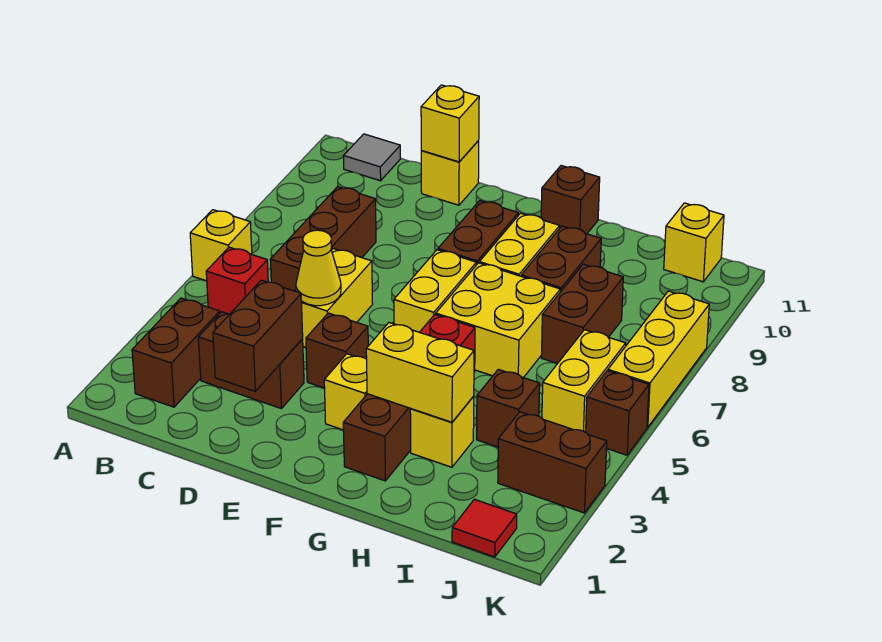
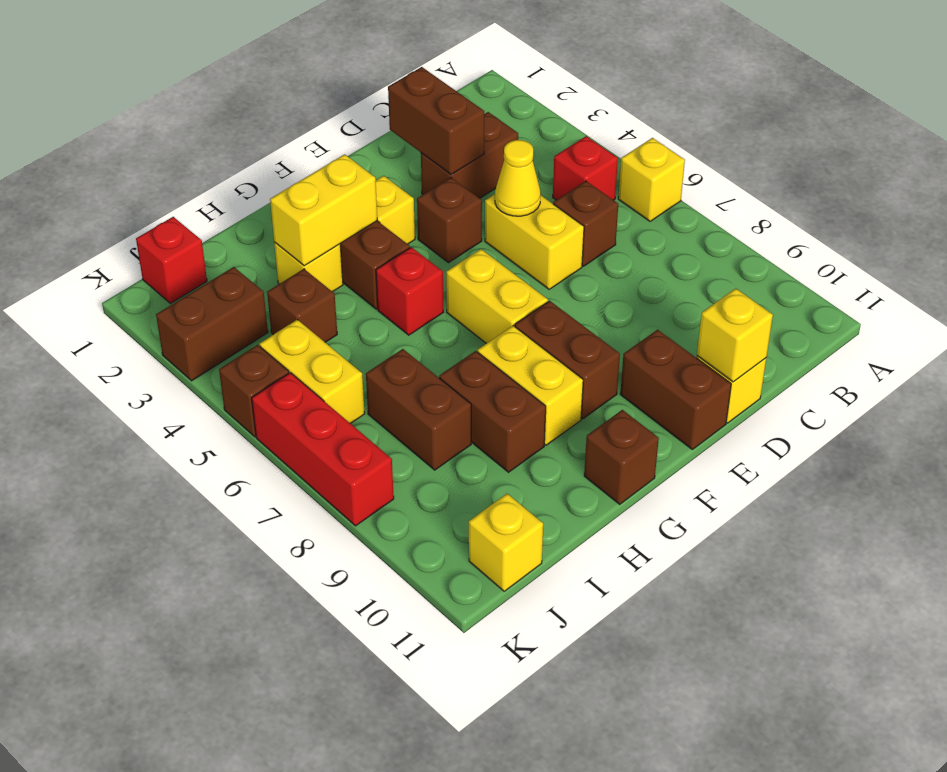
brown brick B2:B3 level 1 -> brown brick E10:E11 level 1
grey tile B11 level 1 -> none
brown brick C6:C8 level 1 -> brown brick C6 level 1
yellow brick G6:H7 level 1 -> none
red tile J1 level 1 -> red brick J1 level 1
yellow brick K6:K8 level 1 -> red brick K6:K8 level 1

